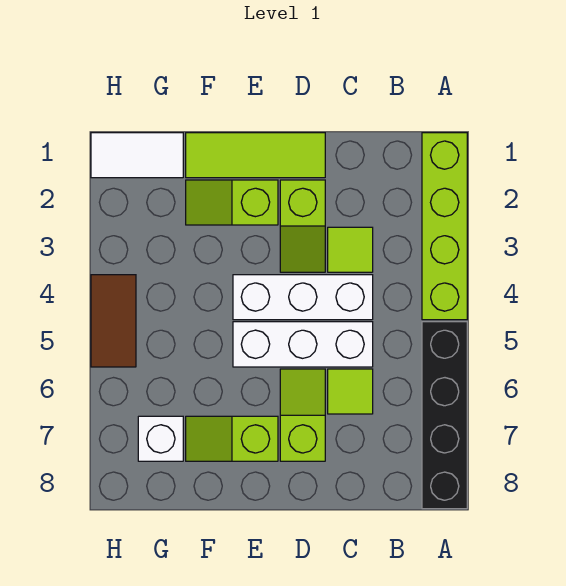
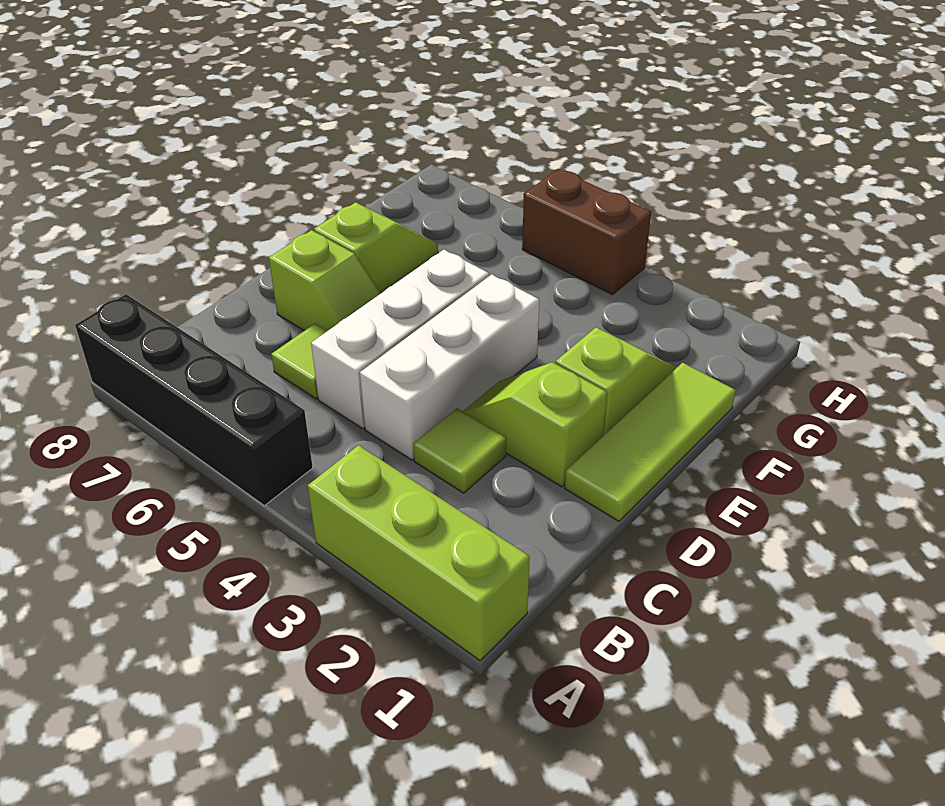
lime brick A1:A4 level 1 -> lime brick A1:A3 level 1
white tile G1:H1 level 1 -> none
white brick G7 level 1 -> none
brown tile H4:H5 level 1 -> brown brick H4:H5 level 1

